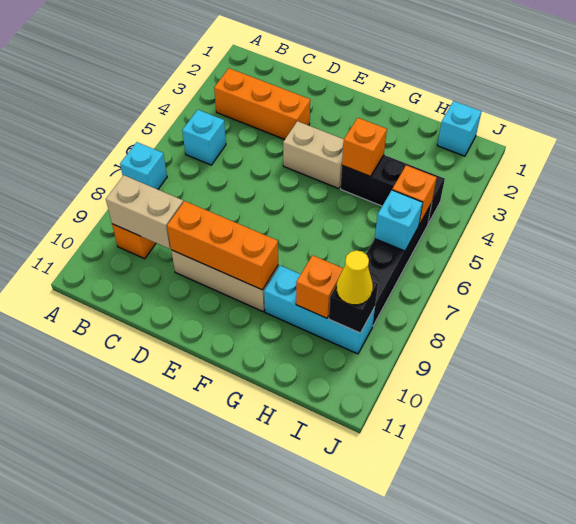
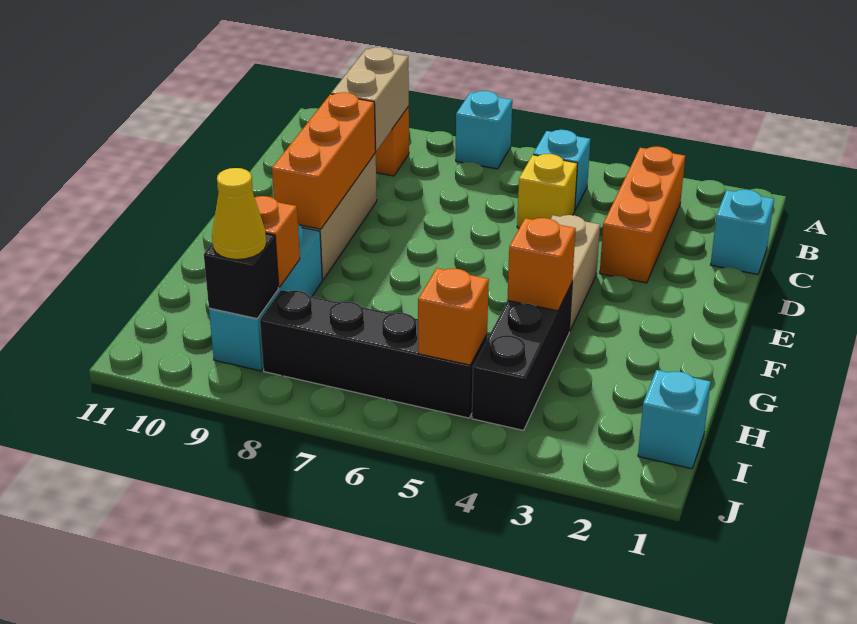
none -> yellow brick C5 level 1
cyan brick I6 level 2 -> cyan brick C1 level 1

